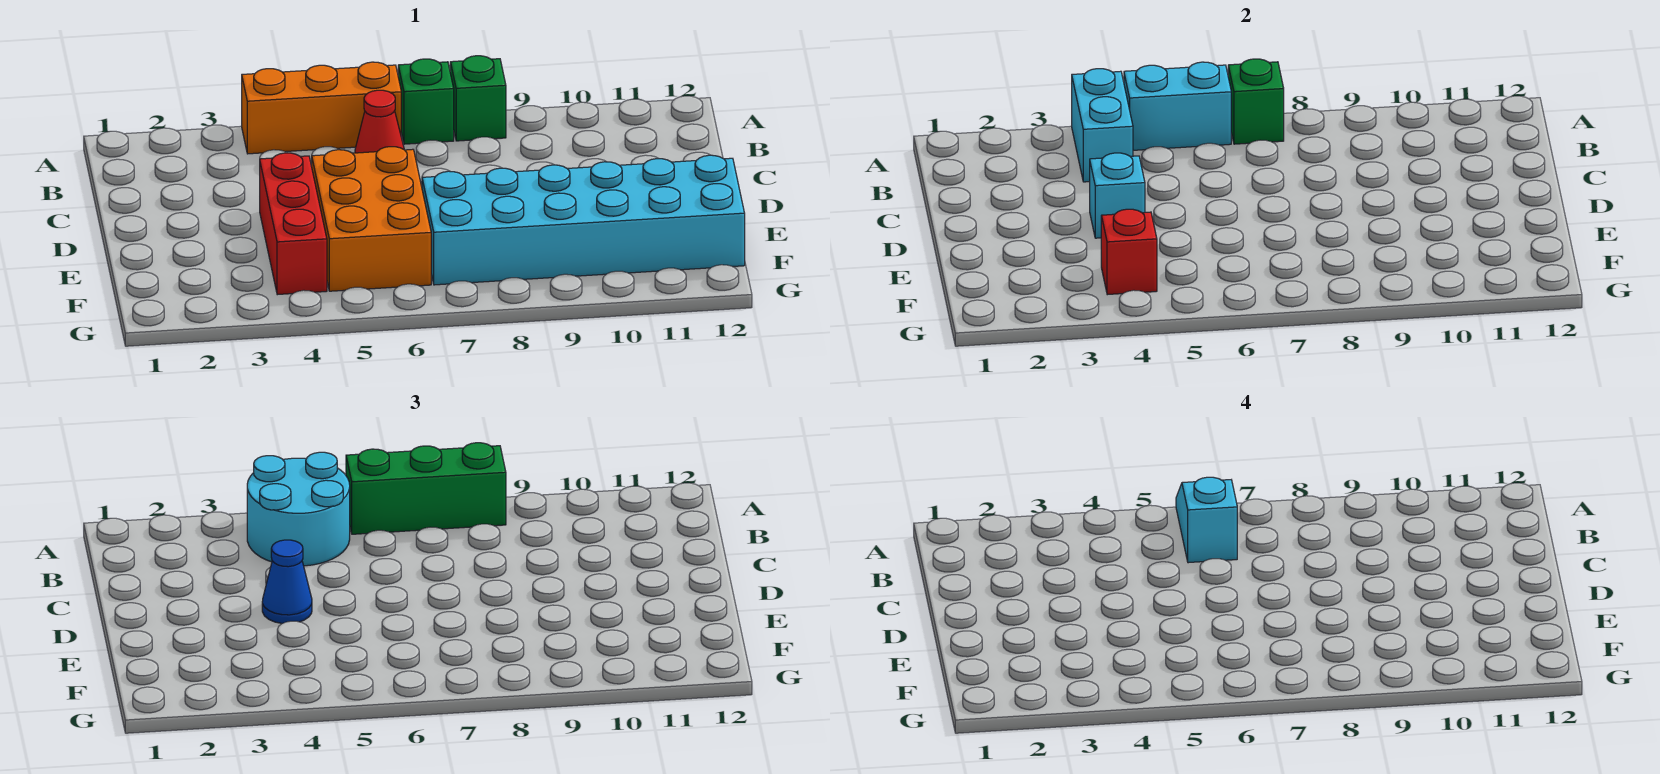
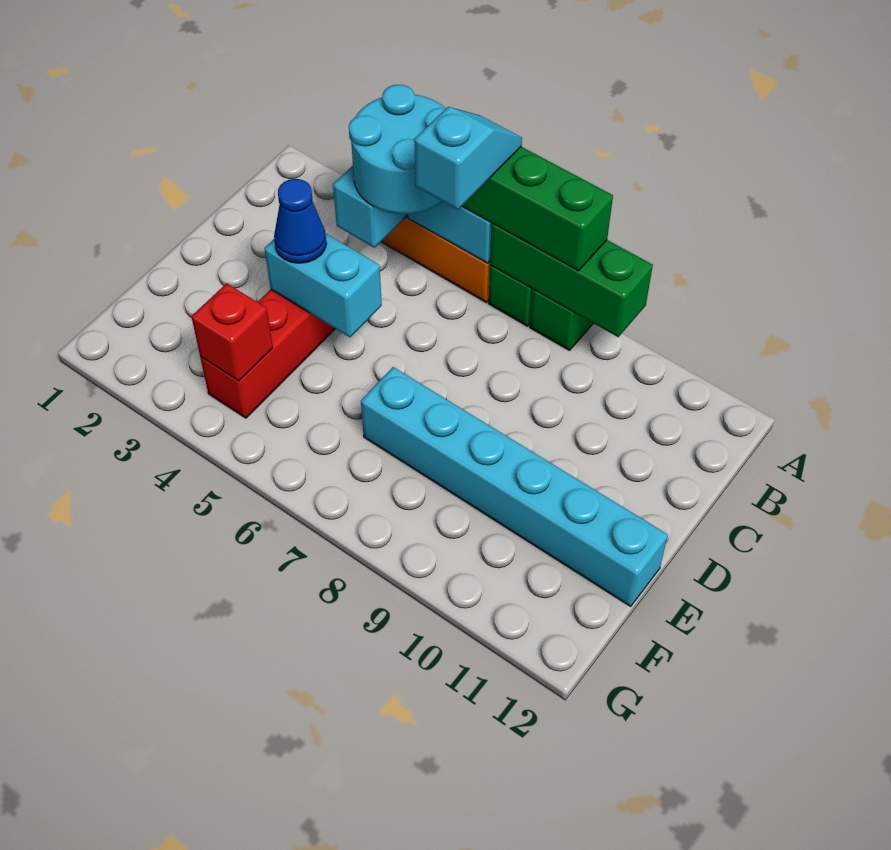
green brick A7 level 2 -> green brick A7:A9 level 2
red cone B6 level 1 -> none
cyan brick D4 level 2 -> cyan brick D4:D5 level 2
orange brick D5:F6 level 1 -> none
cyan brick E7:F12 level 1 -> cyan brick E7:E12 level 1

